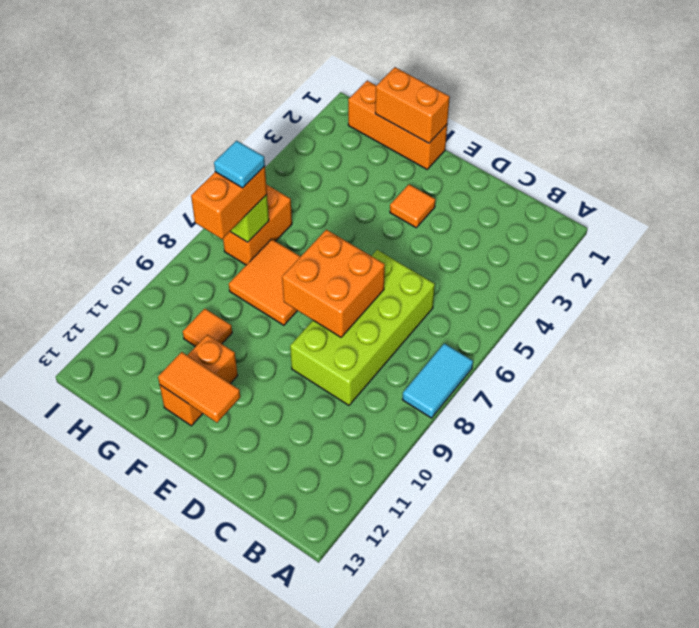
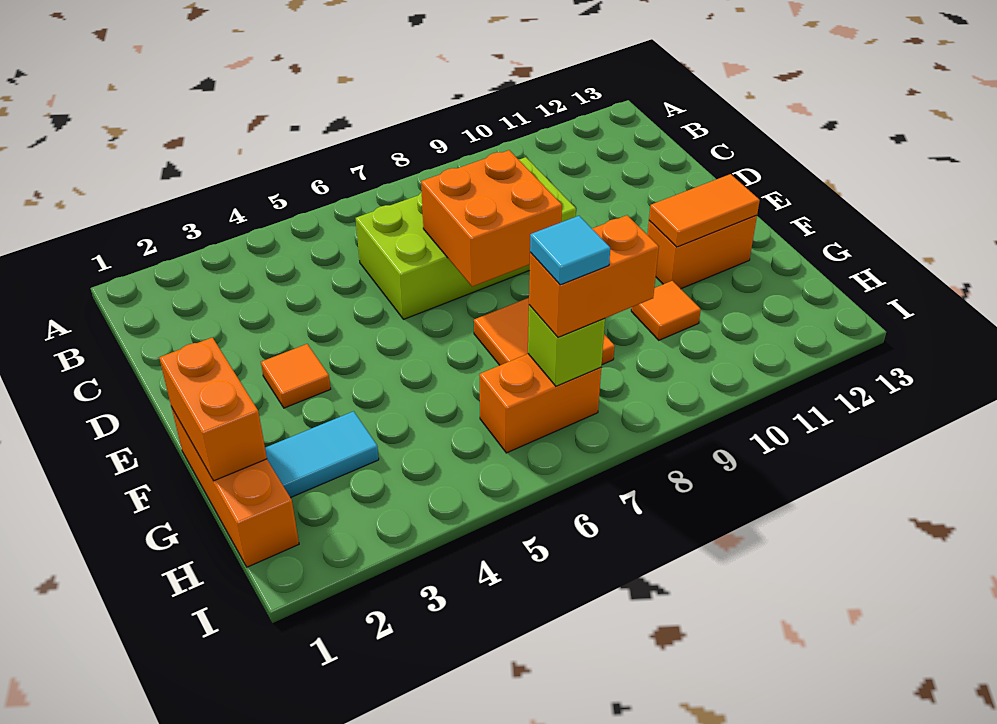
cyan tile A7:A8 level 1 -> cyan tile G2:G3 level 1
orange tile E12:F12 level 2 -> orange tile F11:F12 level 2

